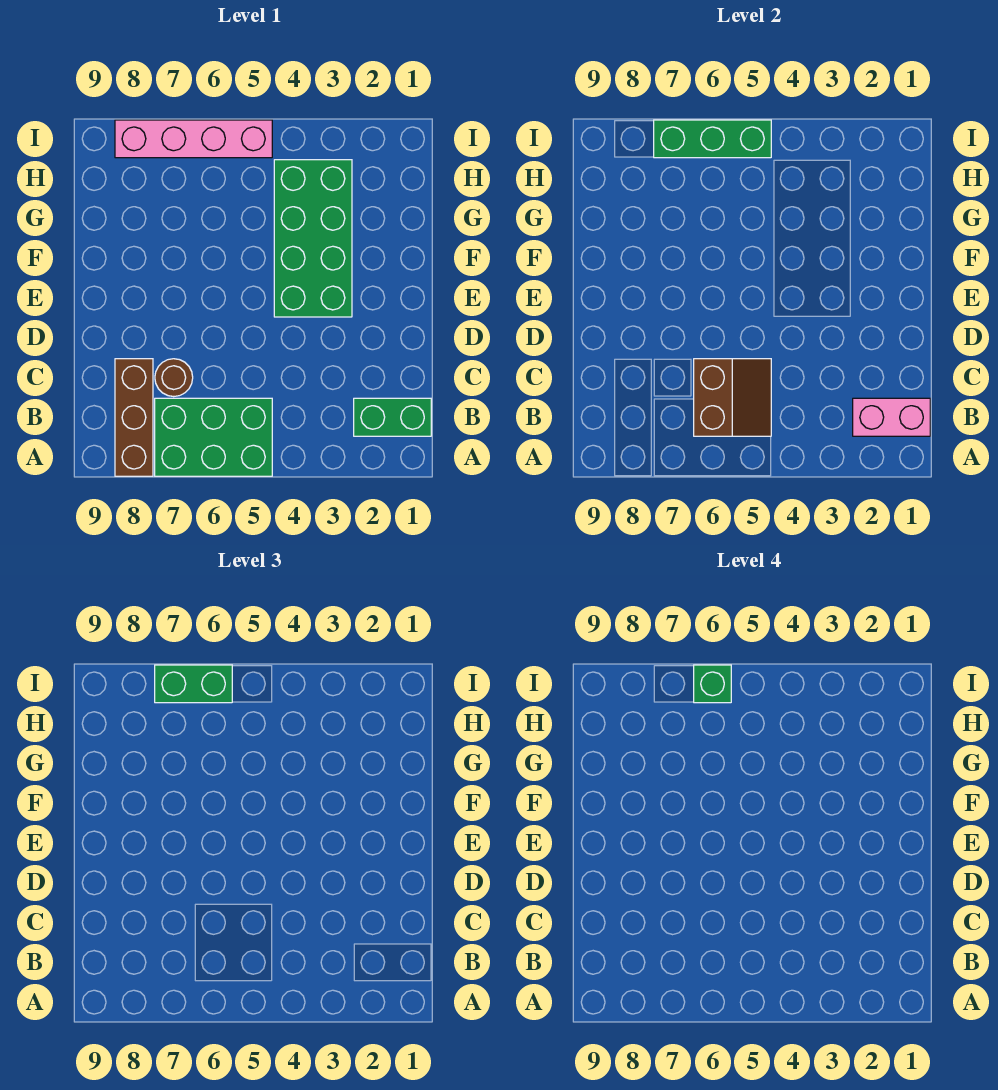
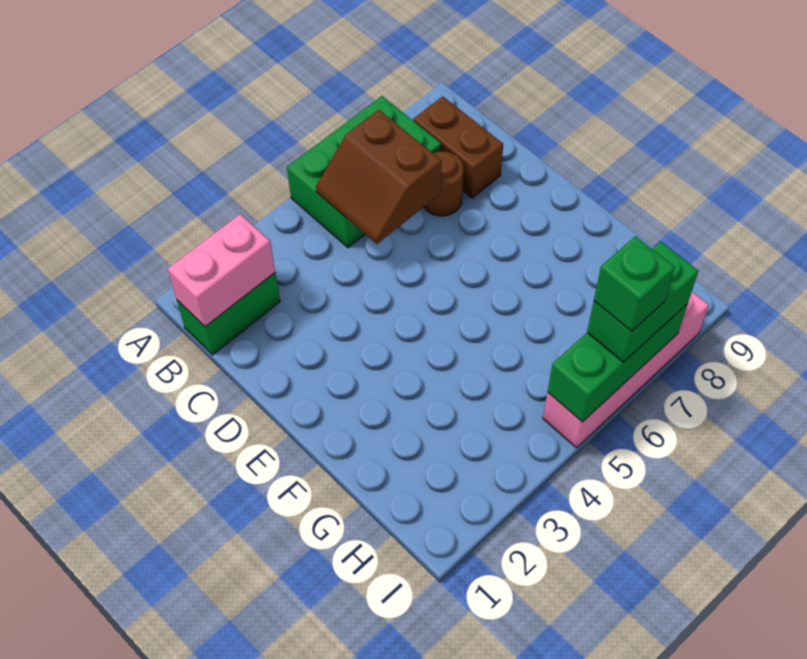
brown brick A8:C8 level 1 -> brown brick B8:C8 level 1
green brick E3:H4 level 1 -> none

